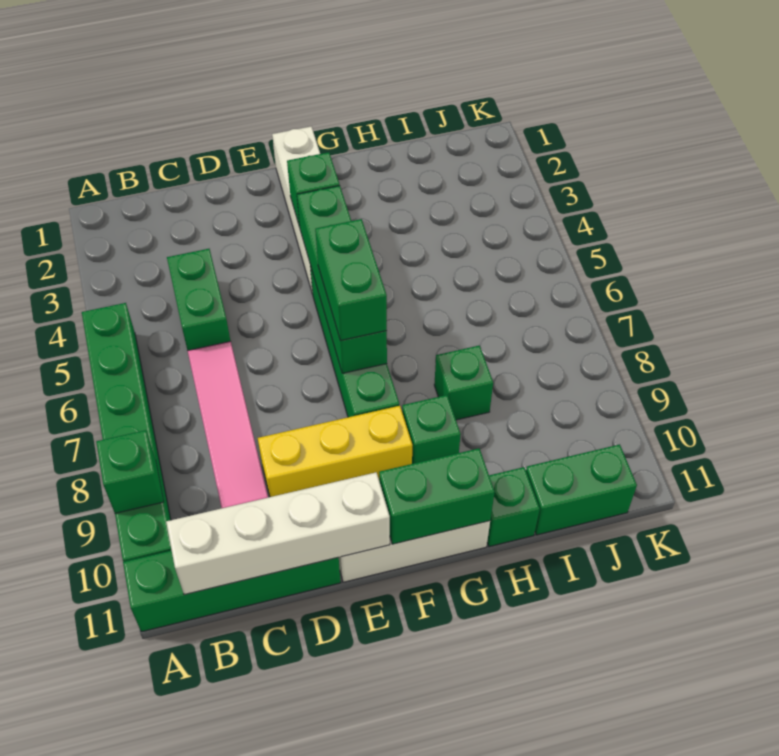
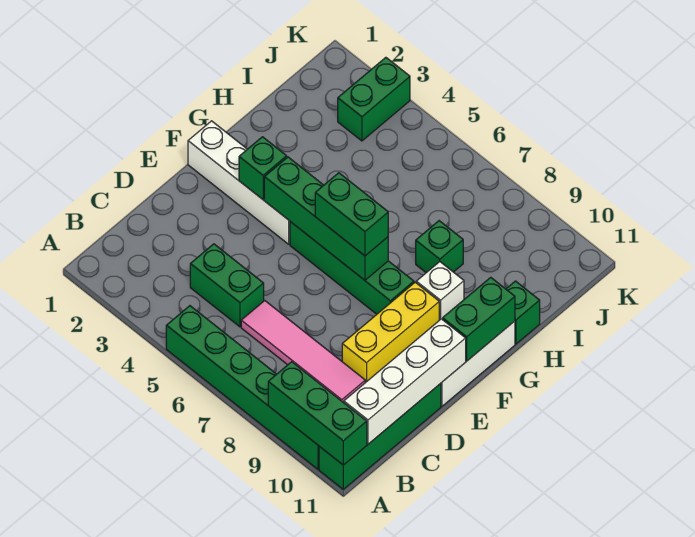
green brick A9 level 2 -> green brick A9:A11 level 2
green brick G9 level 1 -> white brick G9 level 1
green brick I11:J11 level 1 -> green brick J3:K3 level 1

